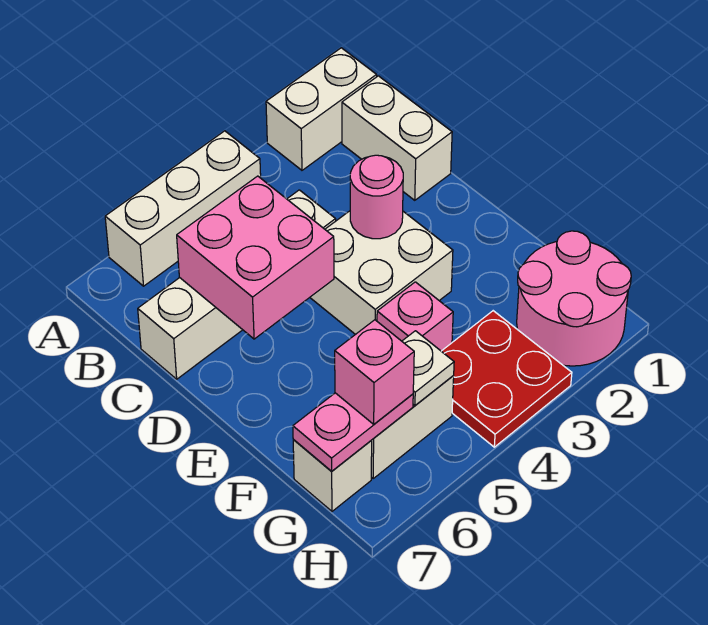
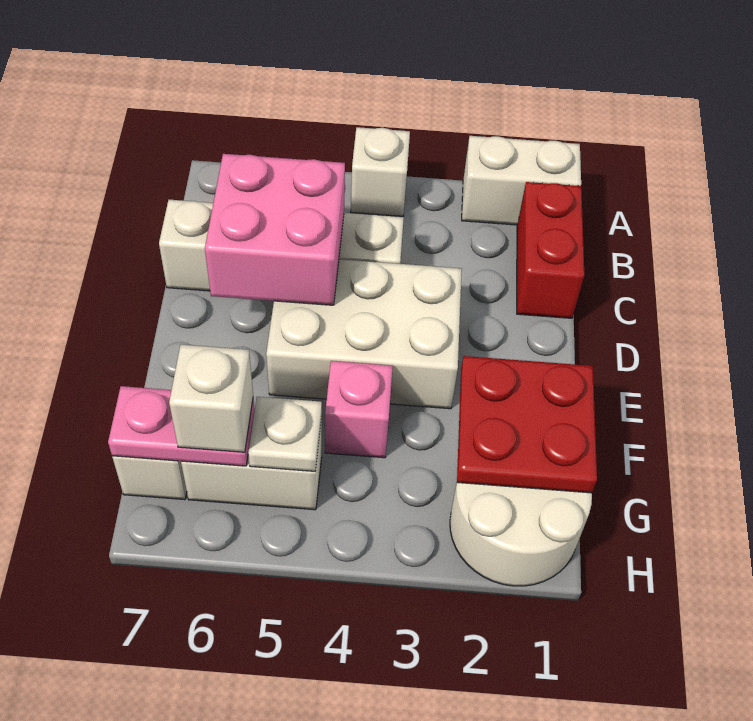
white brick A4:A6 level 1 -> white brick A4 level 1
white brick B1:C1 level 1 -> red brick B1:C1 level 1
white brick D3:E4 level 1 -> white brick D3:E5 level 1
pink round brick D3 level 2 -> none
pink round brick G1:H2 level 1 -> white round brick G1:H2 level 1
red plate G3:H4 level 1 -> red plate F1:G2 level 2
pink brick G6 level 3 -> white brick G6 level 3

